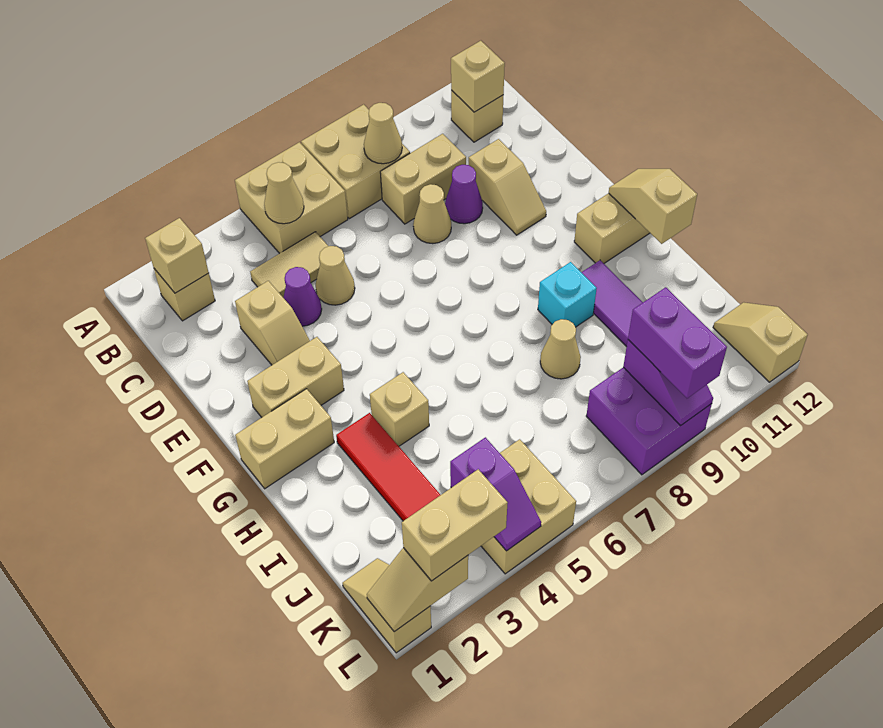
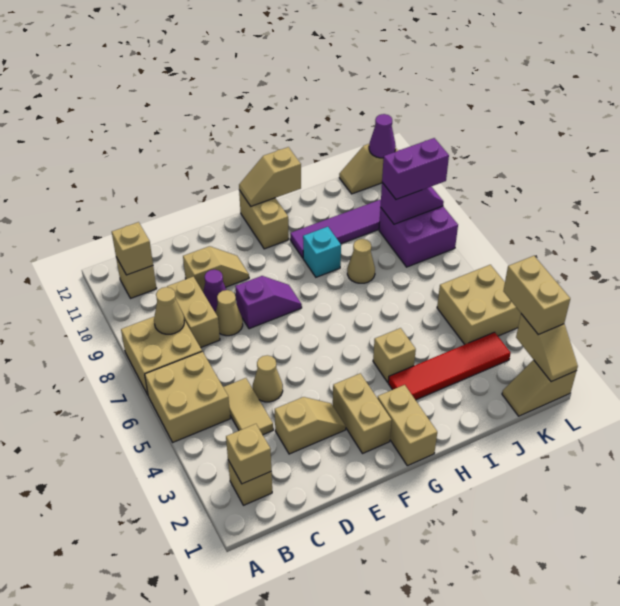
tan cone B5 level 2 -> none
purple cone D4 level 1 -> purple cone L12 level 2
purple slope K4:L4 level 2 top K -> purple slope E8:F8 level 1 top E

